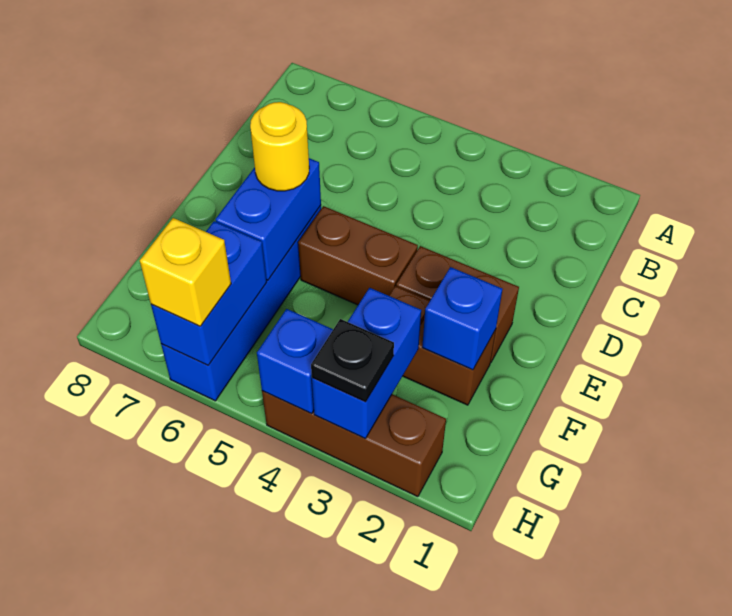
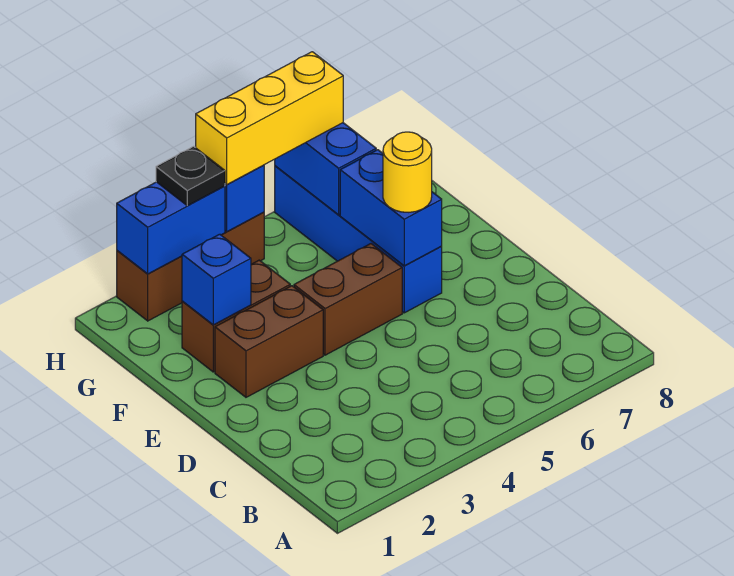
blue brick G3:H3 level 2 -> blue brick H2:H3 level 2
yellow brick H6 level 3 -> yellow brick H4:H6 level 3

